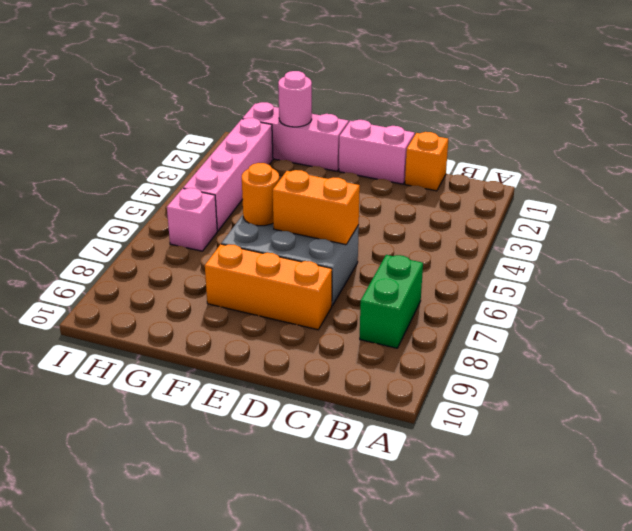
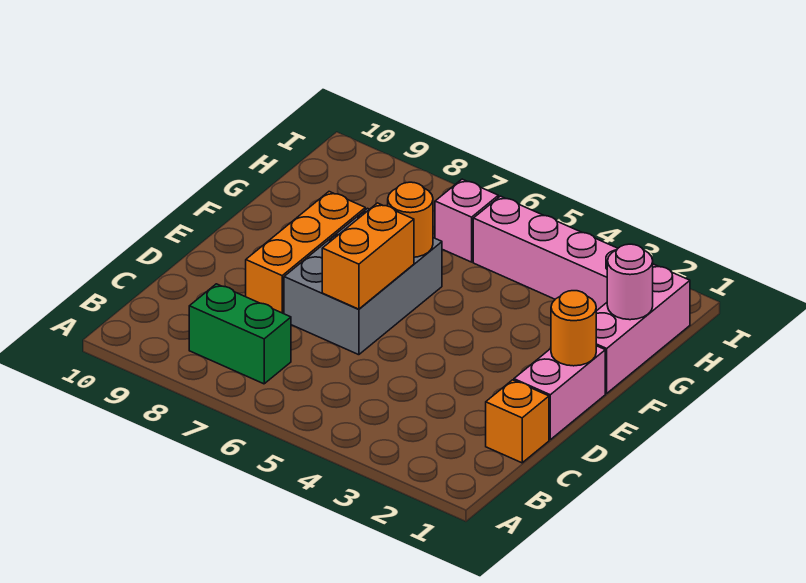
none -> orange round brick E1 level 2

